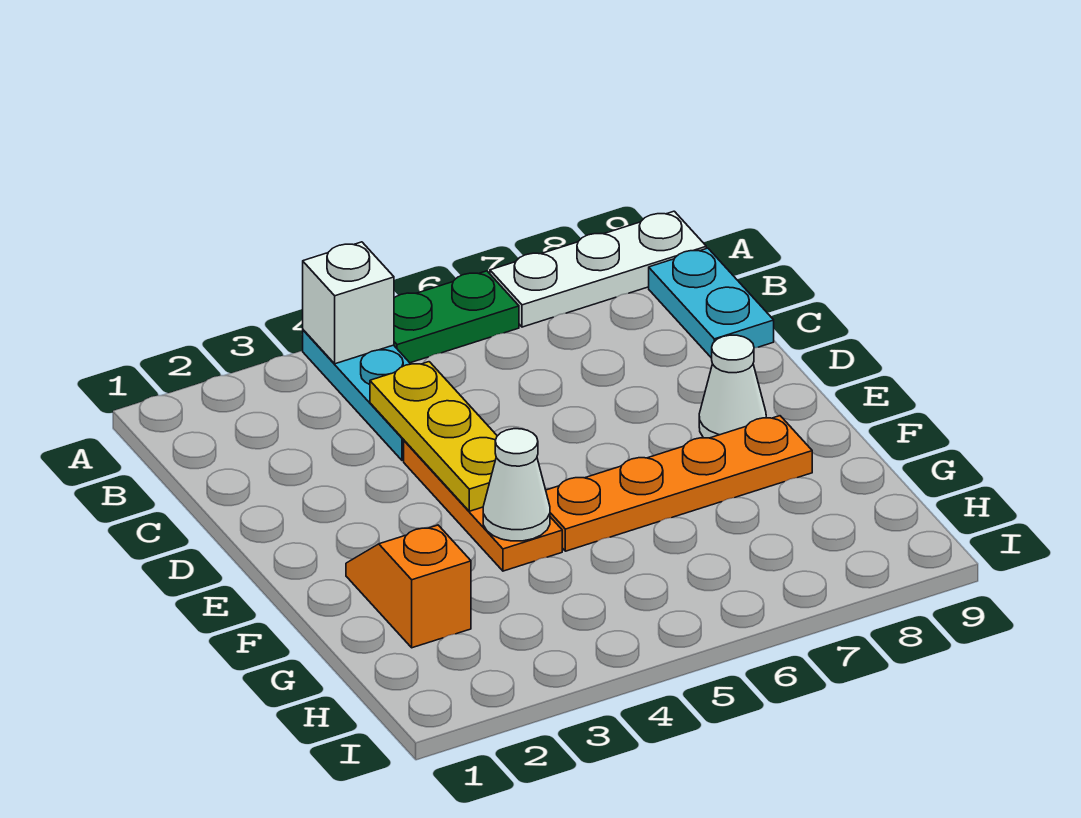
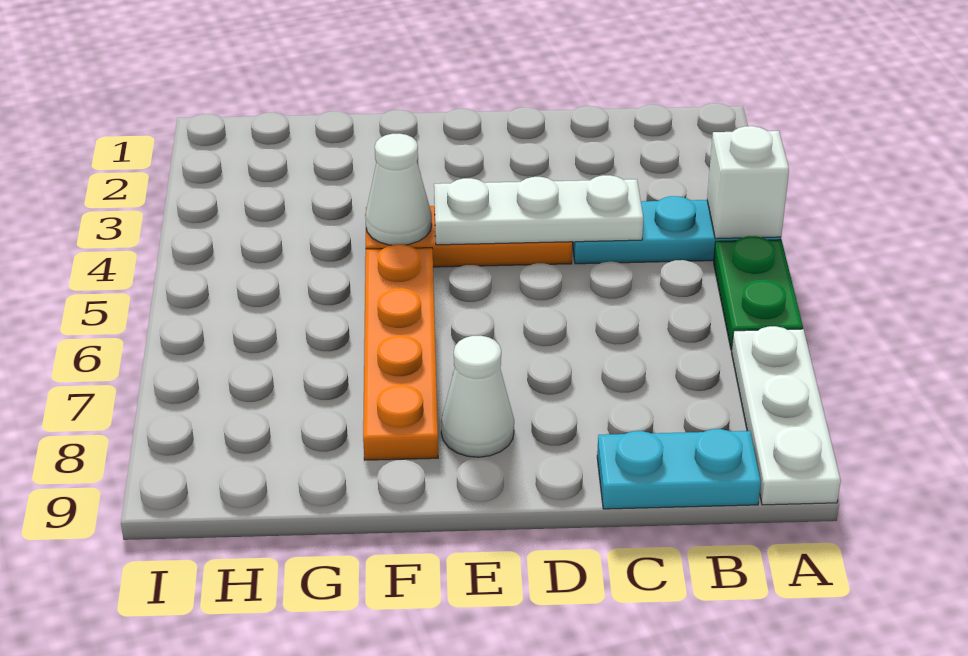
yellow plate C4:E4 level 2 -> white plate C4:E4 level 2
orange slope F2:G2 level 1 top G -> none

